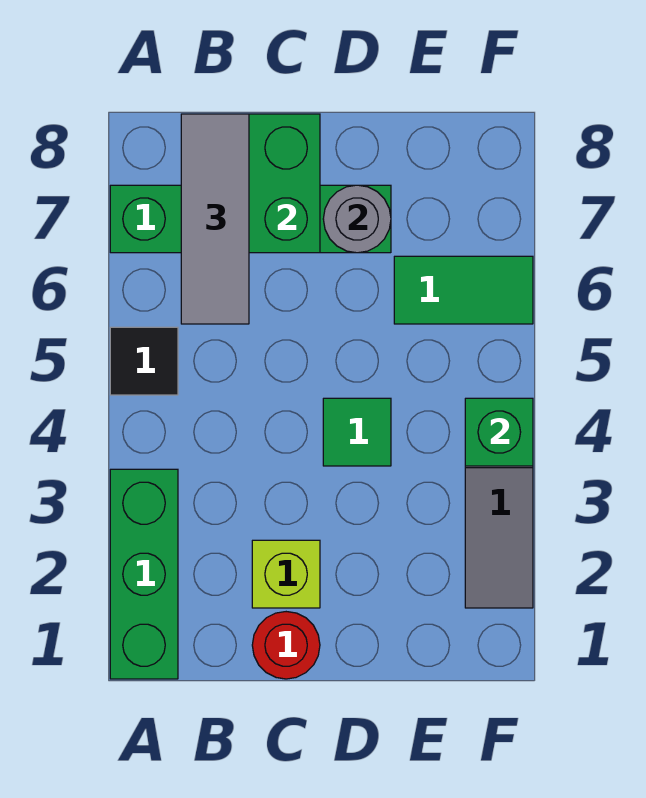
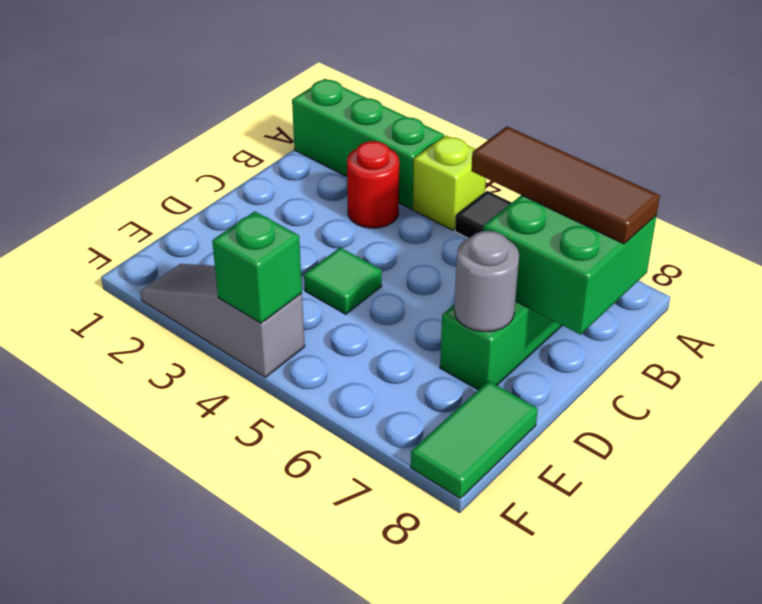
grey tile B6:B8 level 3 -> brown tile B6:B8 level 3
red round brick C1 level 1 -> red round brick B3 level 1
lime brick C2 level 1 -> lime brick A4 level 1
green tile E6:F6 level 1 -> green tile E8:F8 level 1

